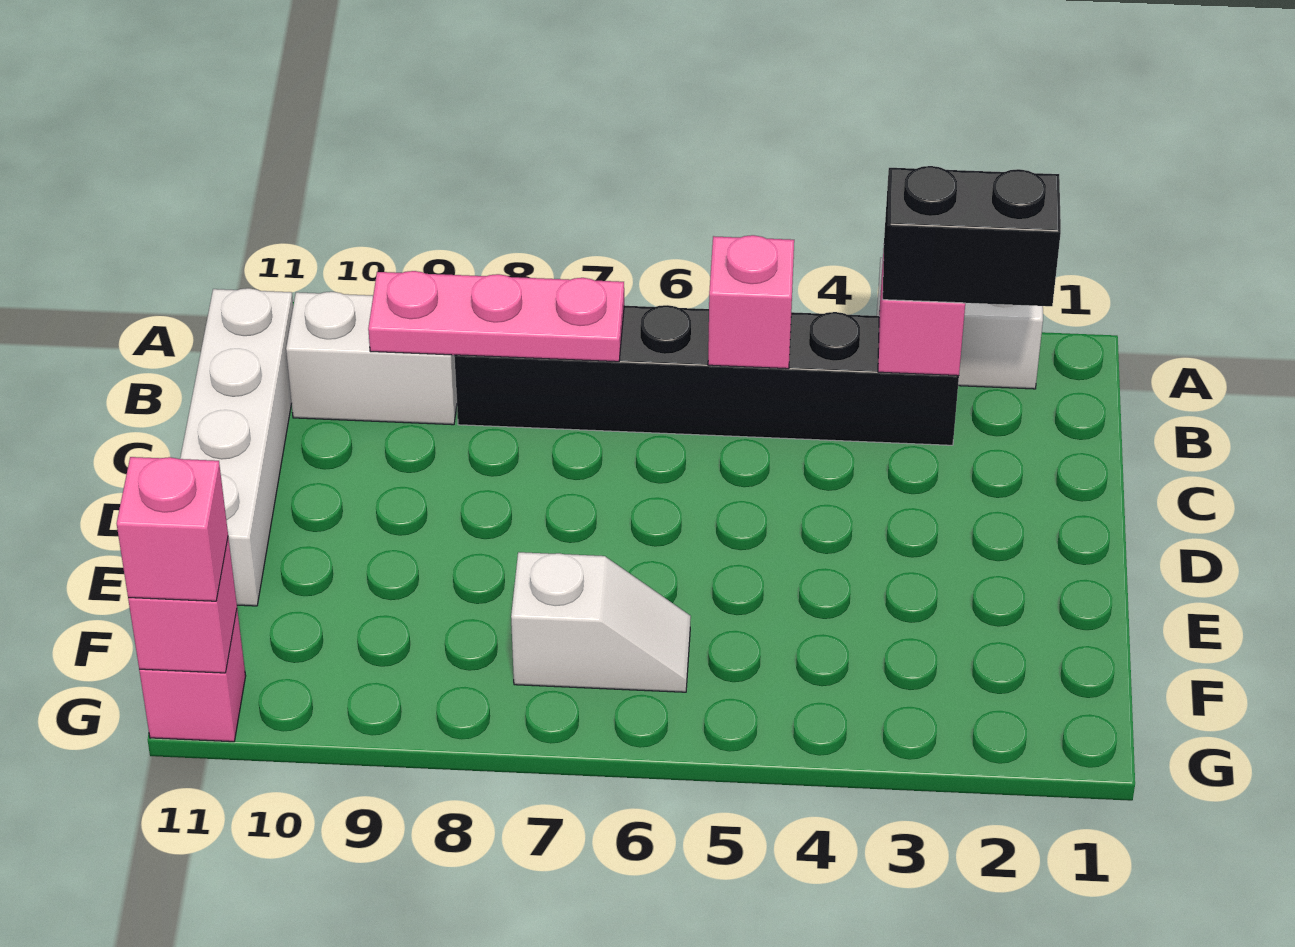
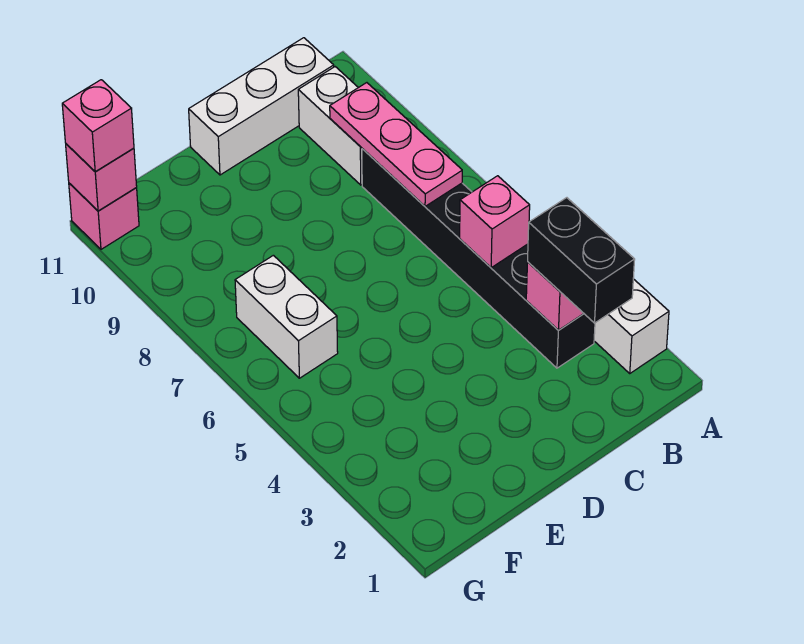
white brick B11:E11 level 1 -> white brick B11:D11 level 1
white slope F6:F7 level 1 top 7 -> white brick F6:F7 level 1

